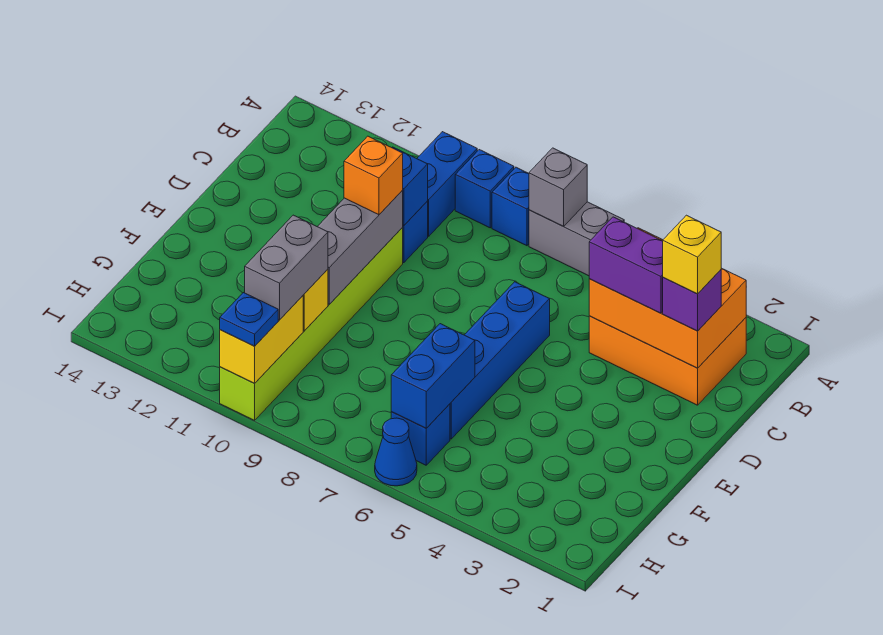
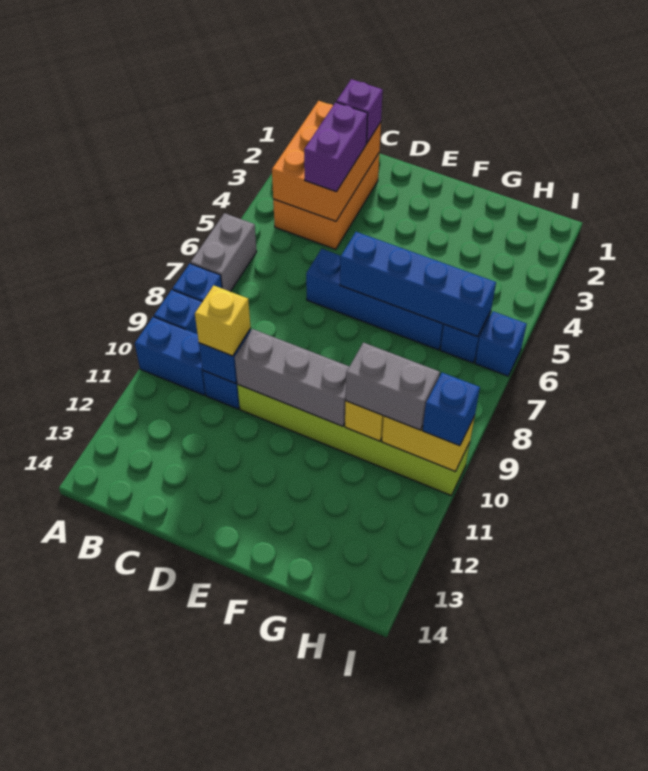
grey brick A7 level 2 -> none
yellow brick C2 level 4 -> yellow brick C10 level 3
orange brick D10 level 3 -> none
blue brick G6:H6 level 2 -> blue brick E6:H6 level 2
blue cone I6 level 1 -> blue brick I6 level 1
blue plate I10 level 3 -> blue brick I10 level 3

